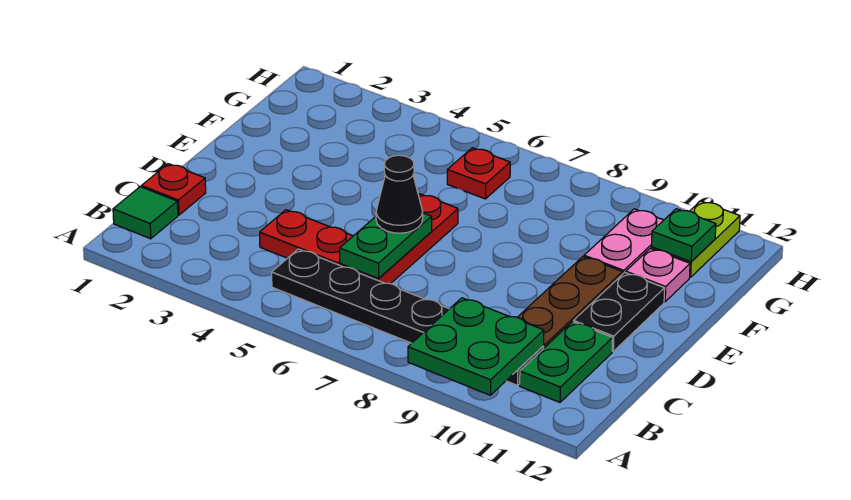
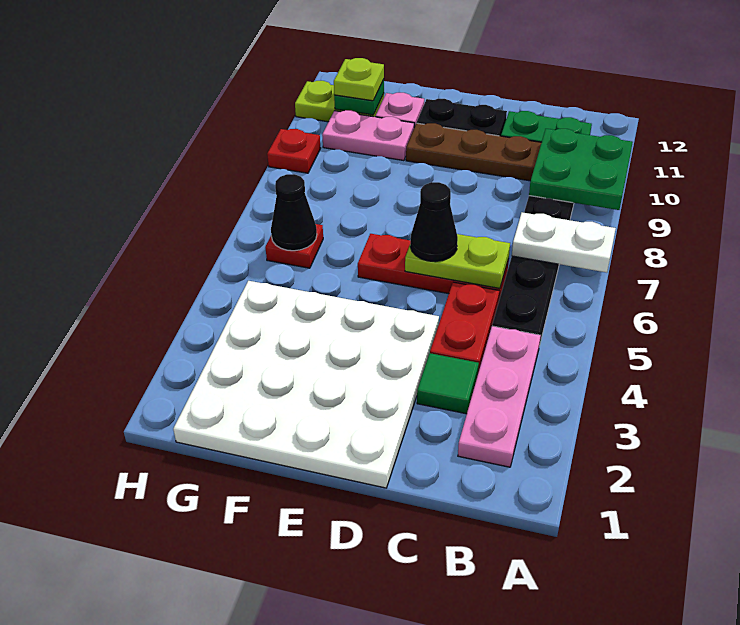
none -> white plate A7:B7 level 2
green tile B1 level 1 -> green tile C3 level 1
none -> pink plate B2:B4 level 1
red plate C1 level 1 -> red plate H9 level 1
green plate C6:D6 level 2 -> lime plate C6:D6 level 2
none -> white plate D1:G4 level 1
none -> black cone G6 level 2
none -> lime plate G11 level 3

